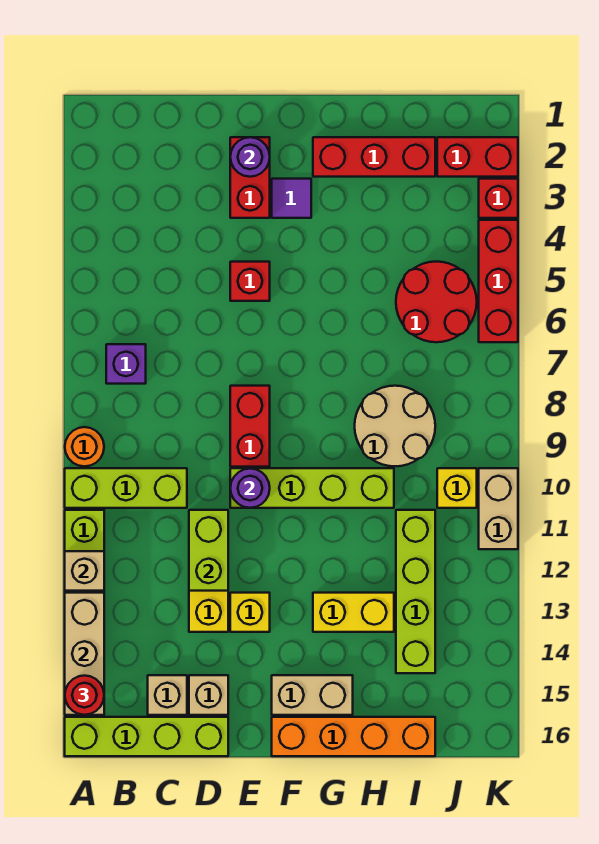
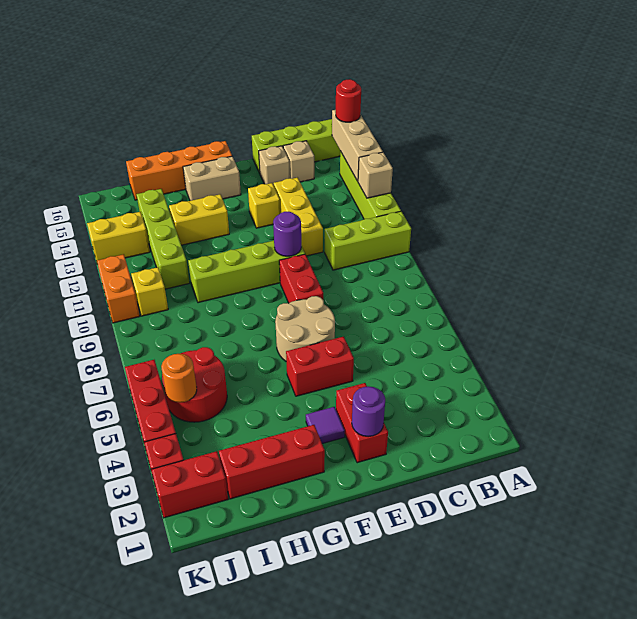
orange round brick A9 level 1 -> orange round brick J5 level 2
purple brick B7 level 1 -> none
lime brick D11:D12 level 2 -> none
red brick E5 level 1 -> red brick E5:F5 level 1
tan round brick H8:I9 level 1 -> tan round brick E6:F7 level 1
none -> yellow brick J13:K13 level 1
tan brick K10:K11 level 1 -> orange brick K10:K11 level 1

